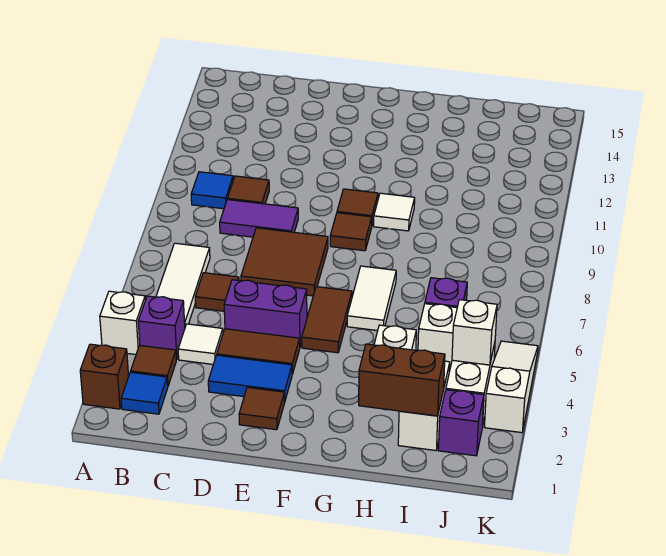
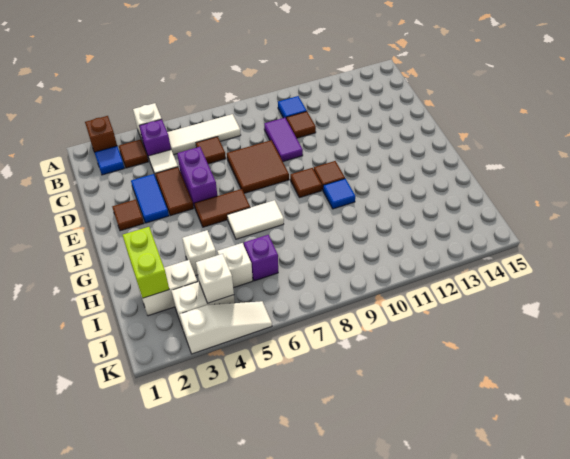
white tile G10 level 1 -> blue tile G10 level 1
brown brick H2:I2 level 2 -> lime brick H2:I2 level 2
purple brick J2 level 1 -> none

